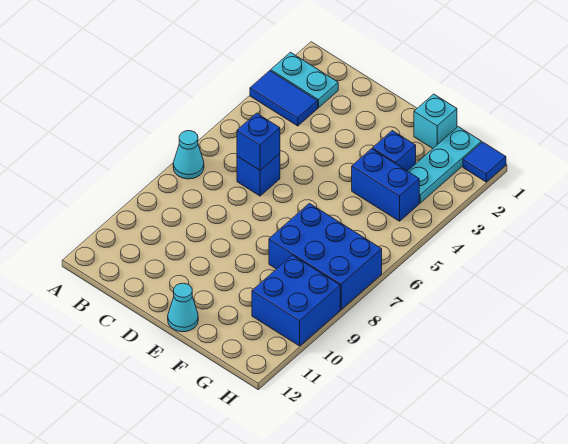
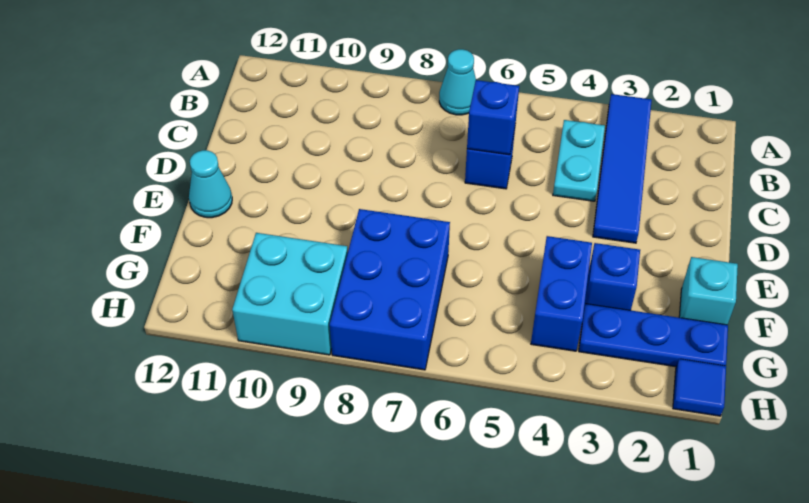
cyan plate A2:B2 level 1 -> cyan plate B4:C4 level 1
blue tile A3:B3 level 1 -> blue tile A3:D3 level 1
cyan plate G1:G3 level 1 -> blue plate G1:G3 level 1
blue brick G9:H10 level 1 -> cyan brick G9:H10 level 1

